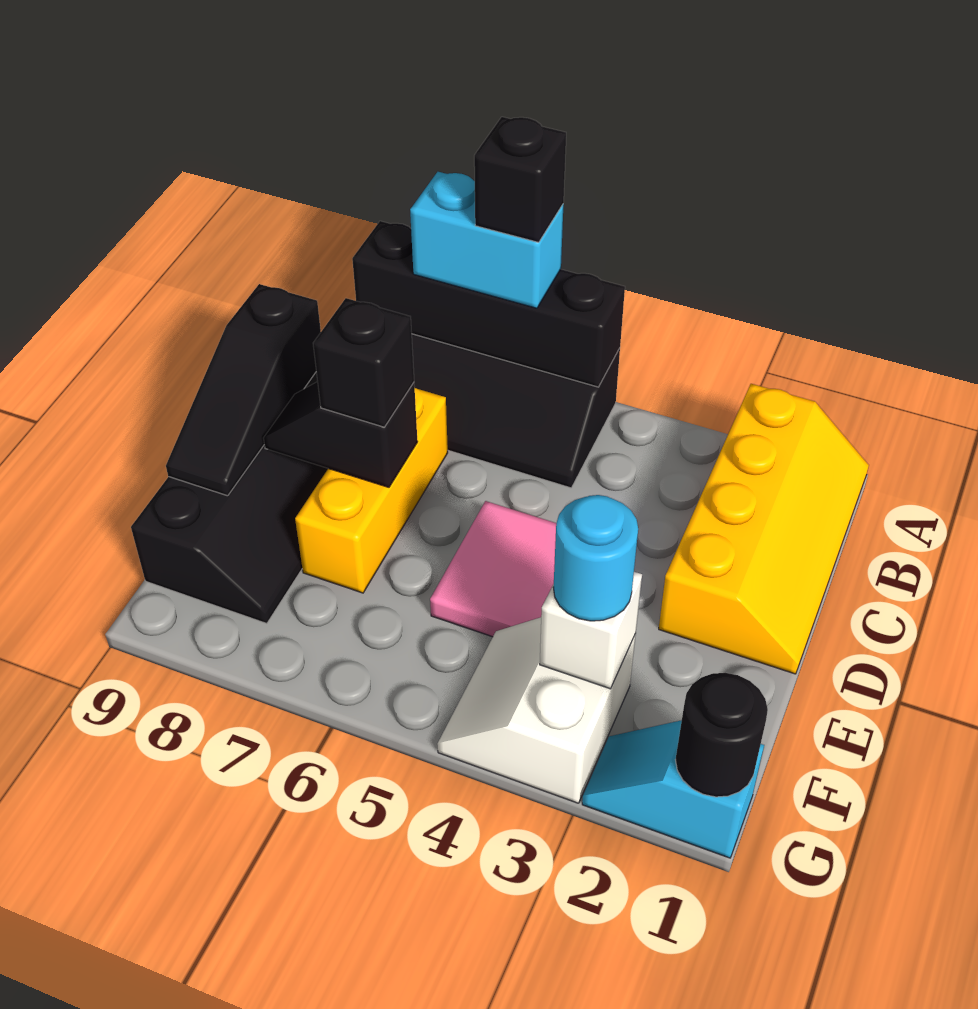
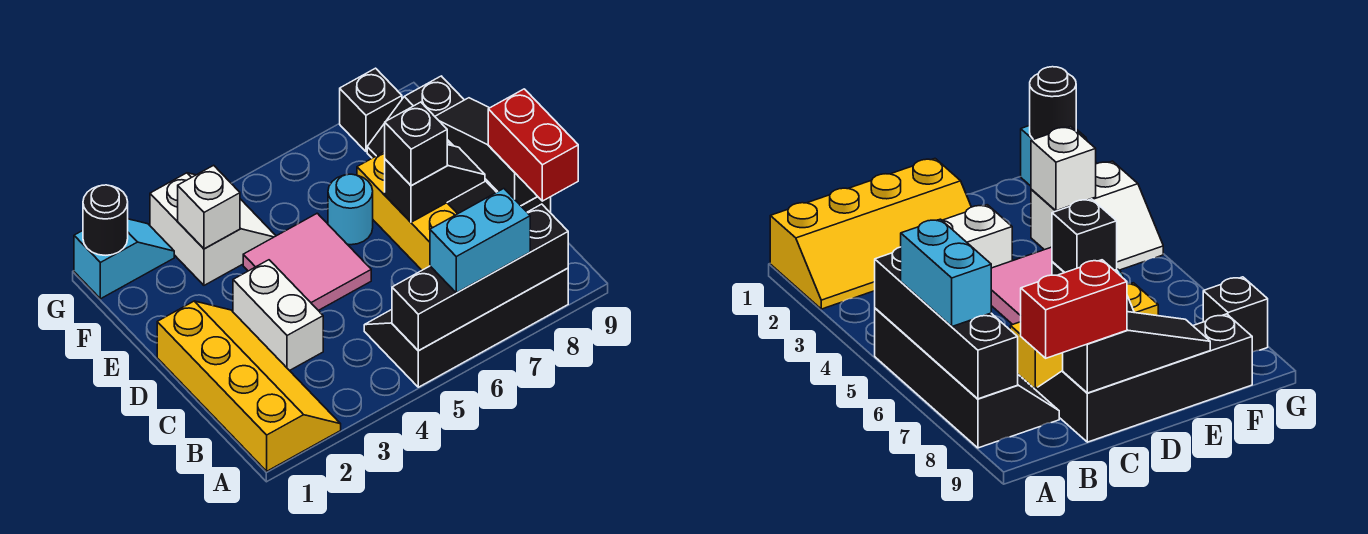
yellow slope A1:D2 level 1 top 2 -> yellow slope A1:D2 level 1 top 1
black brick A6 level 4 -> black brick G8 level 1
none -> red brick B9:C9 level 3
none -> white brick C3:D3 level 1
cyan round brick F3 level 3 -> cyan round brick E6 level 1

